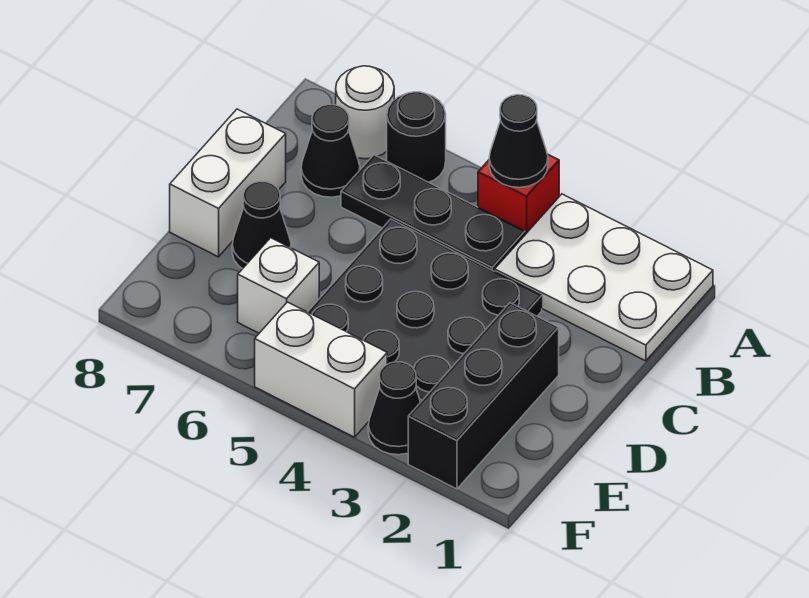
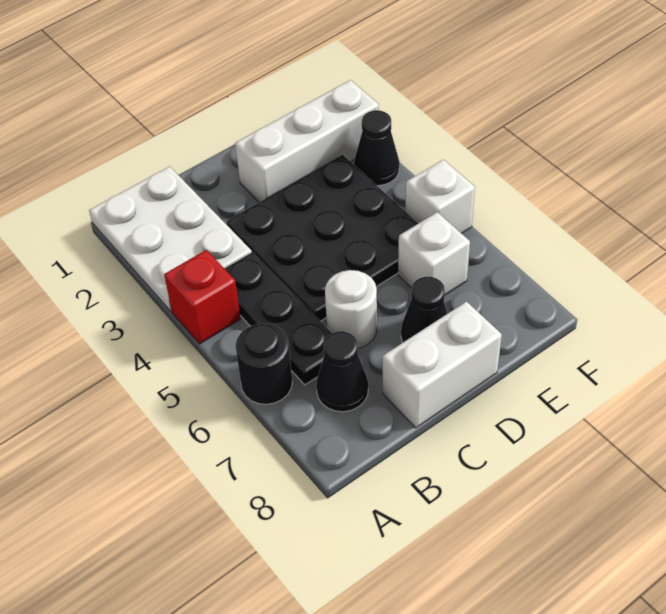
black cone A4 level 2 -> none
white round brick A7 level 1 -> white round brick C6 level 1
black brick D2:F2 level 1 -> white brick D2:F2 level 1
white brick F4:F5 level 1 -> white brick F5 level 1

